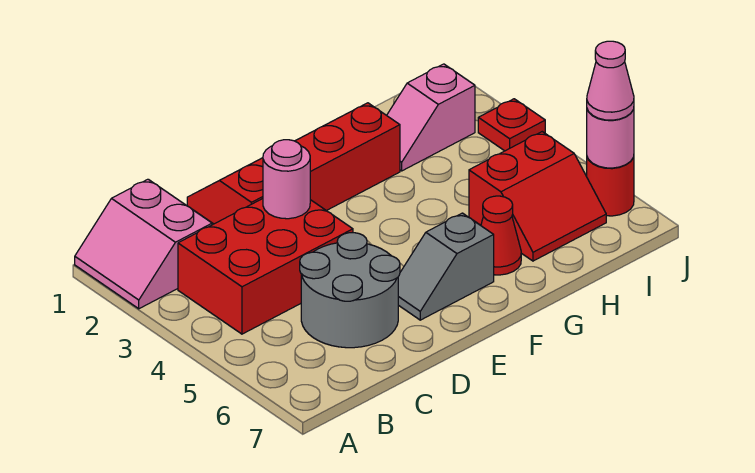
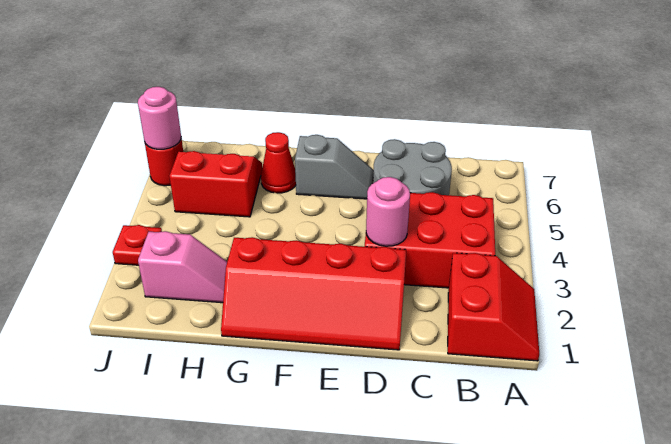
pink slope A1:B2 level 1 top B -> red slope A1:B2 level 1 top B
pink cone J6 level 3 -> none

